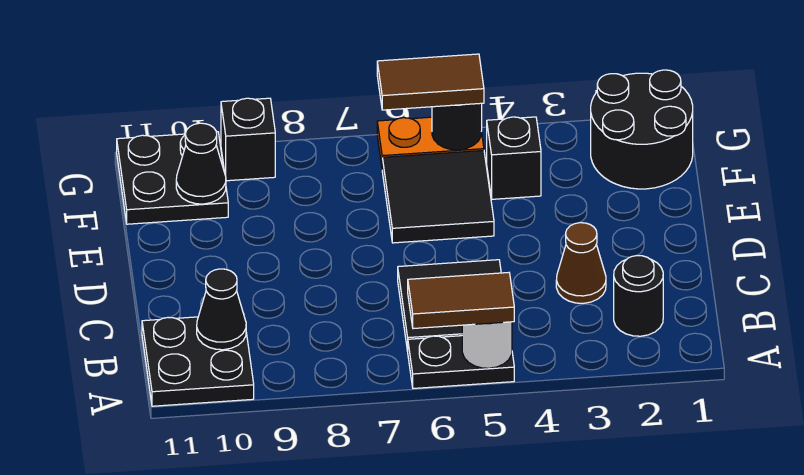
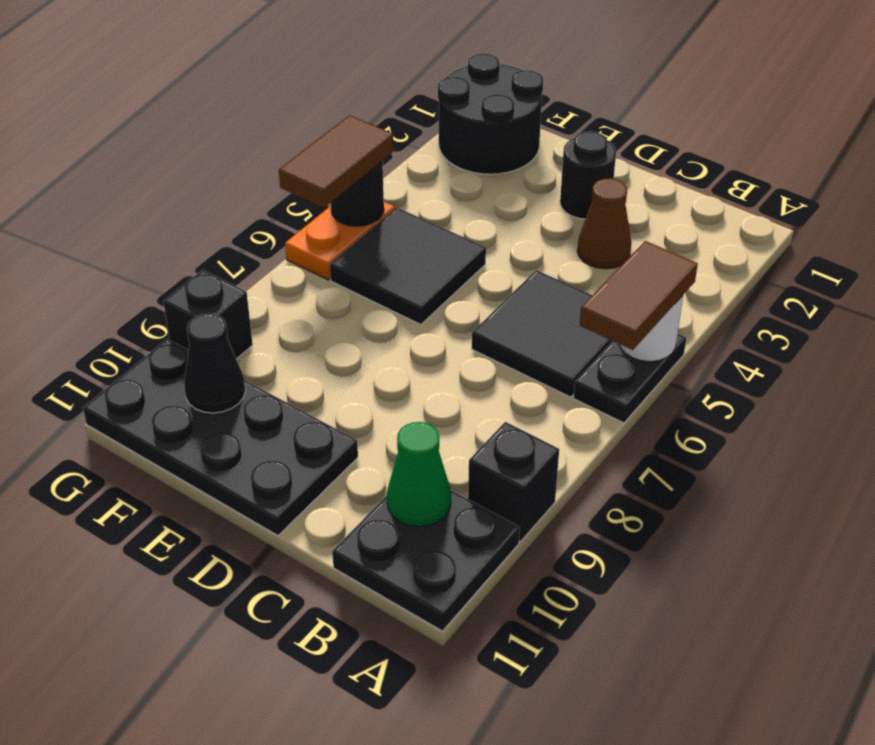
black round brick B2 level 1 -> black round brick D2 level 1
black cone B10 level 2 -> green cone B10 level 2
black brick F4 level 1 -> black brick A9 level 1
black plate F10:G11 level 1 -> black plate D10:G11 level 1

